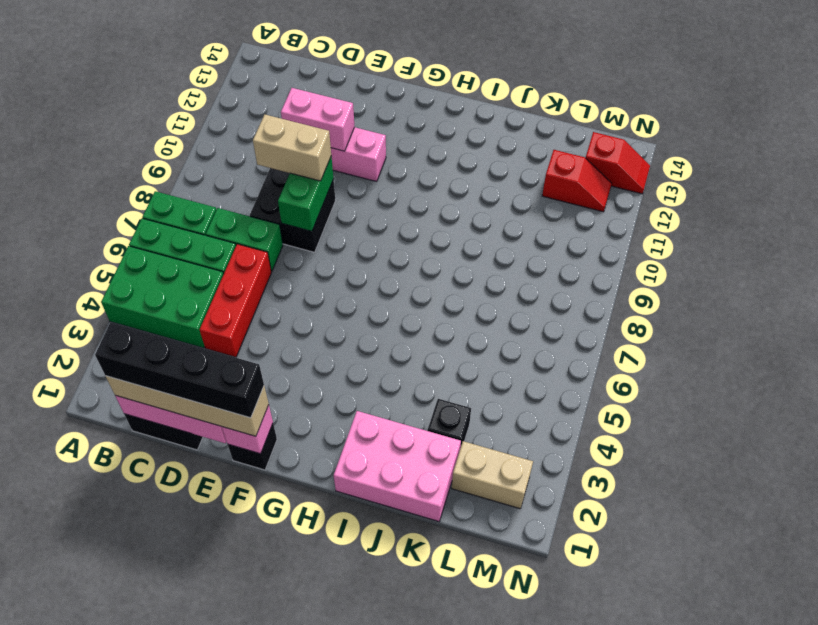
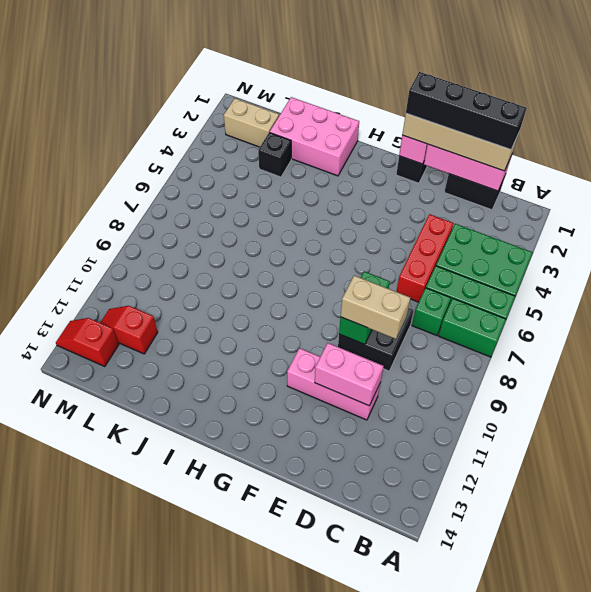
green brick C7:D7 level 1 -> green brick C7 level 1

